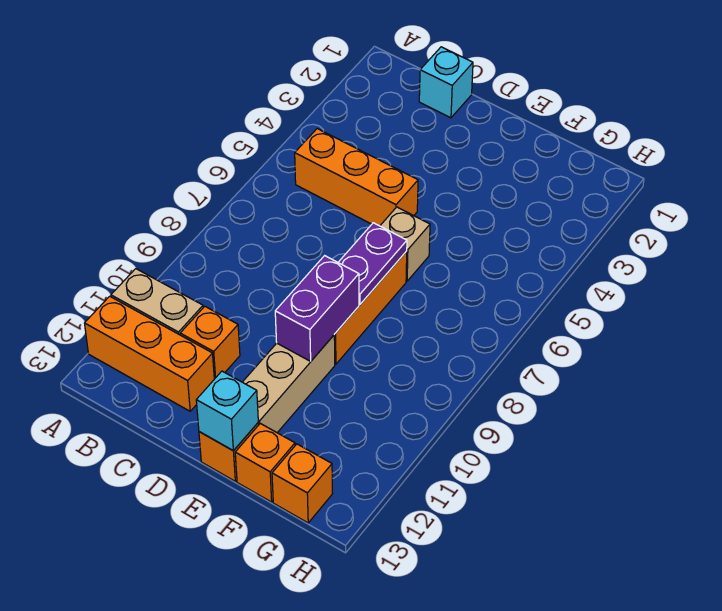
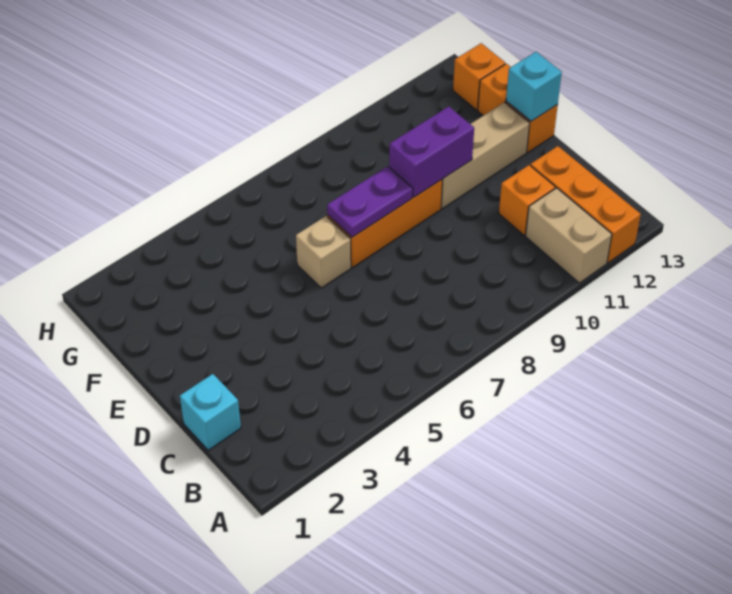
orange brick B5:D5 level 1 -> none

